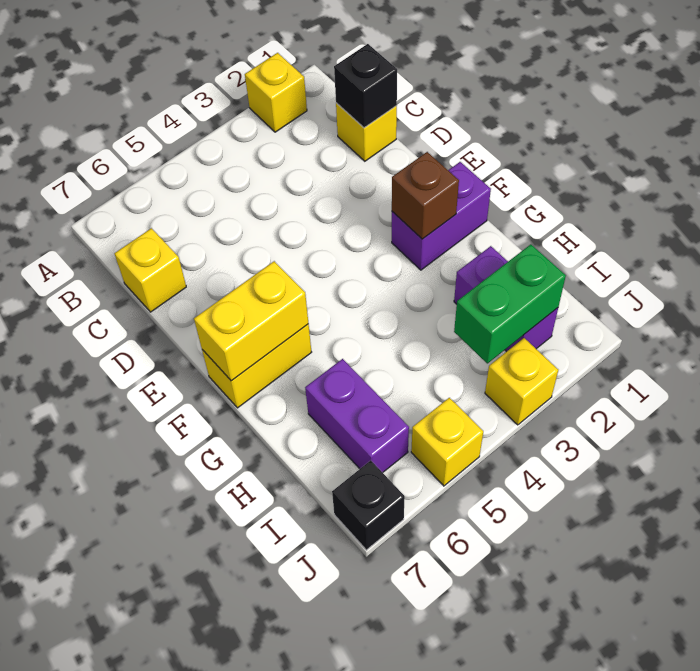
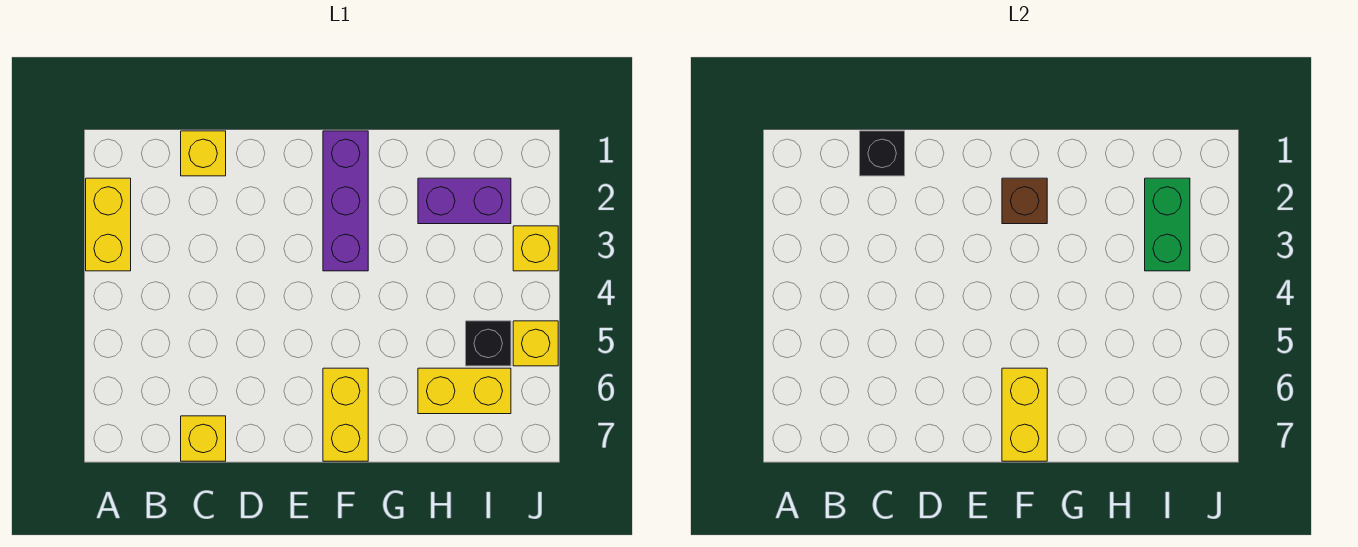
yellow brick A2 level 1 -> yellow brick A2:A3 level 1
purple brick F1:F2 level 1 -> purple brick F1:F3 level 1
purple brick H6:I6 level 1 -> yellow brick H6:I6 level 1
black brick J7 level 1 -> black brick I5 level 1

